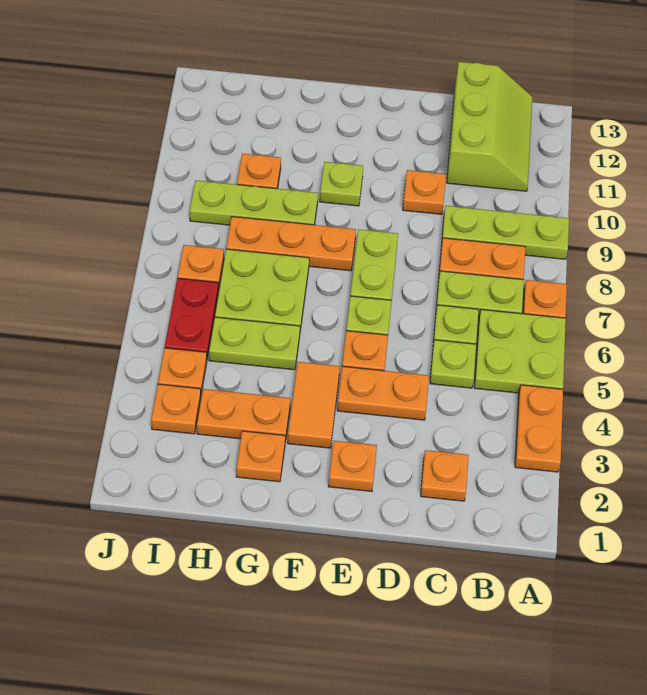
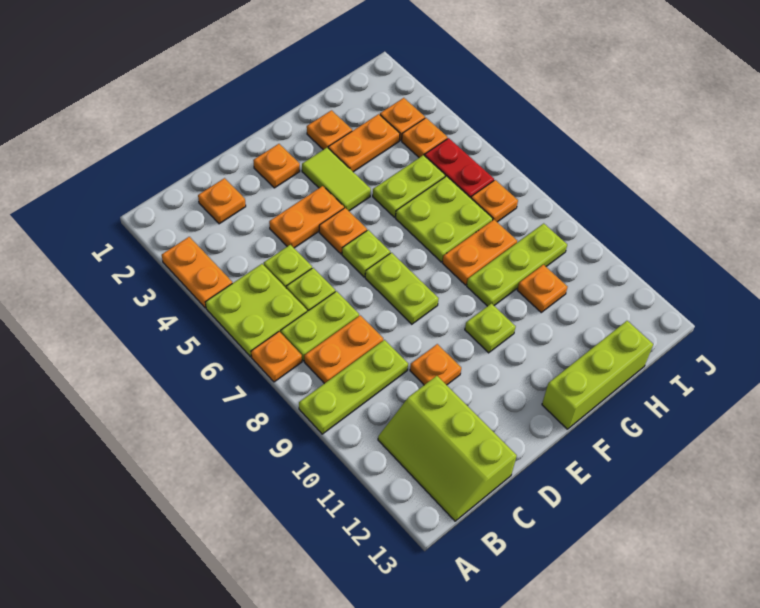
orange tile F3:F4 level 1 -> lime tile F3:F4 level 1
orange plate F8:H8 level 1 -> orange plate G8:H8 level 1
none -> lime brick F13:H13 level 1

